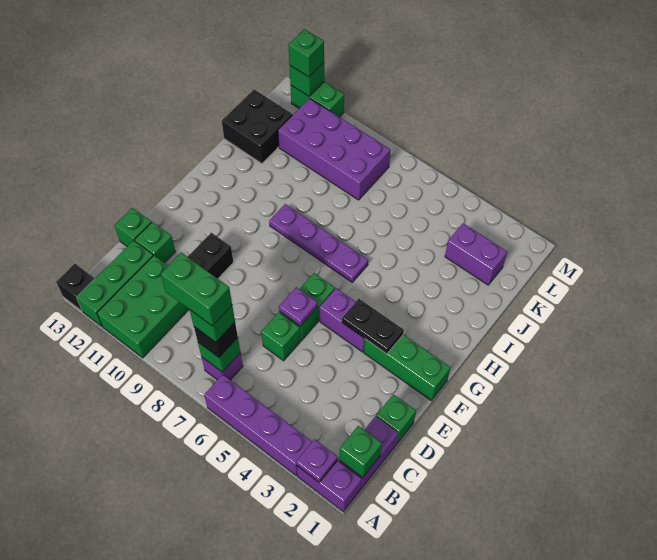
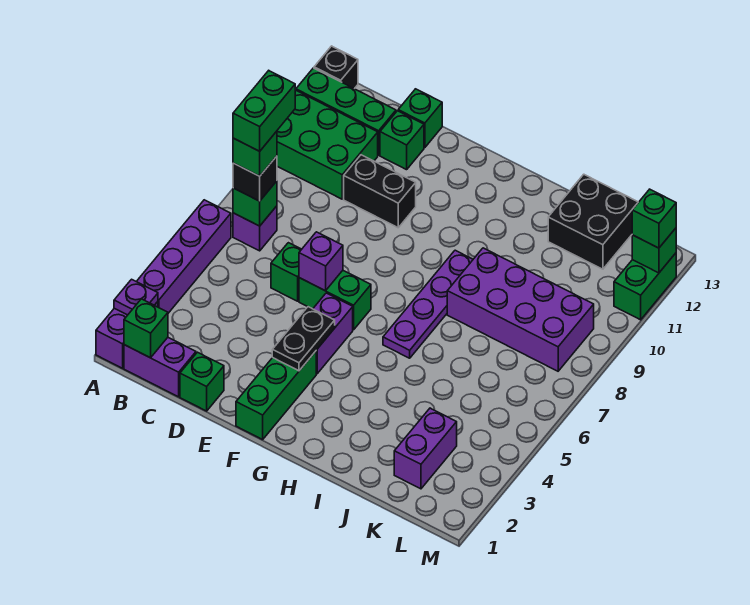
purple plate E6 level 2 -> purple brick E6 level 2
purple brick K8:L11 level 1 -> purple brick I8:L9 level 1

